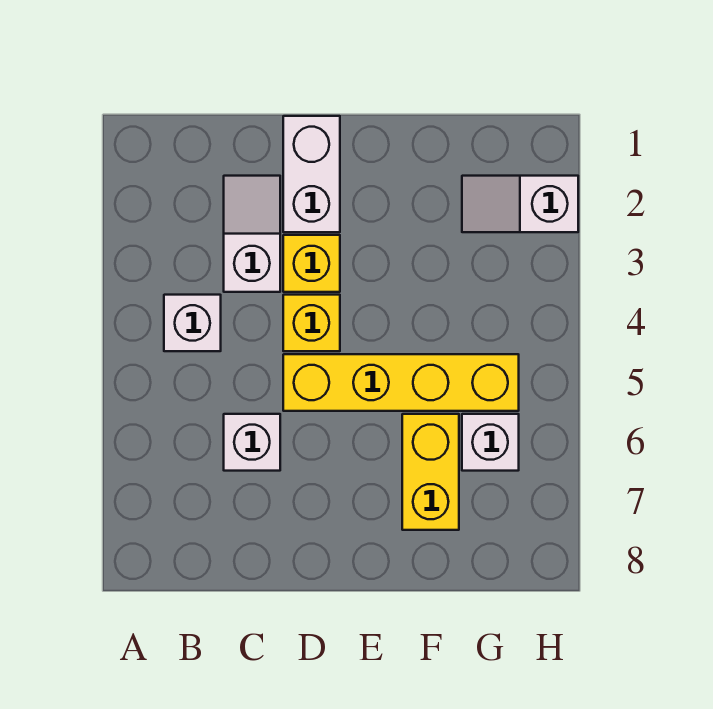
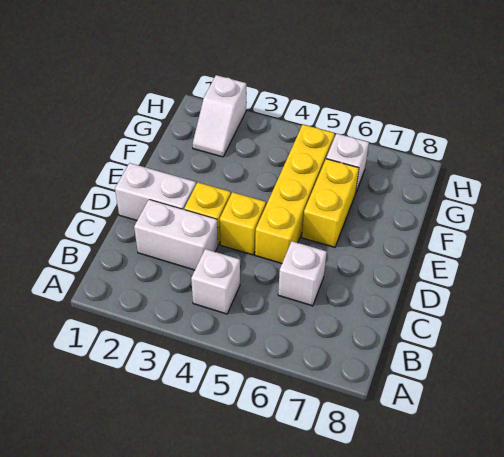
white slope C2:C3 level 1 top 3 -> white brick C2:C3 level 1
yellow brick F6:F7 level 1 -> yellow brick E6:F6 level 1

